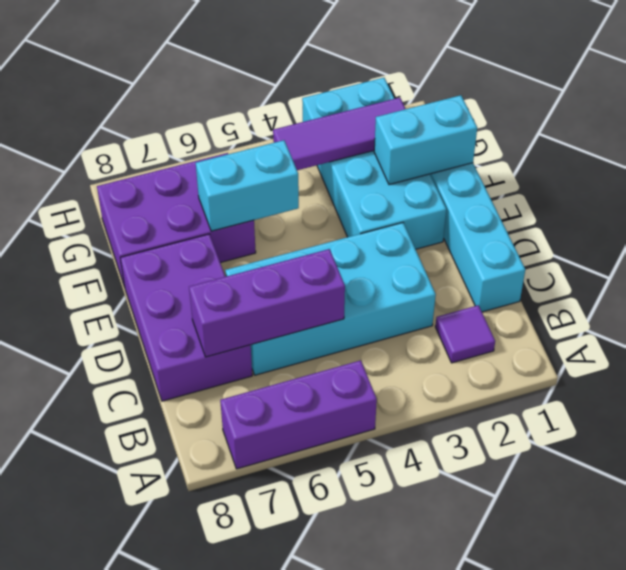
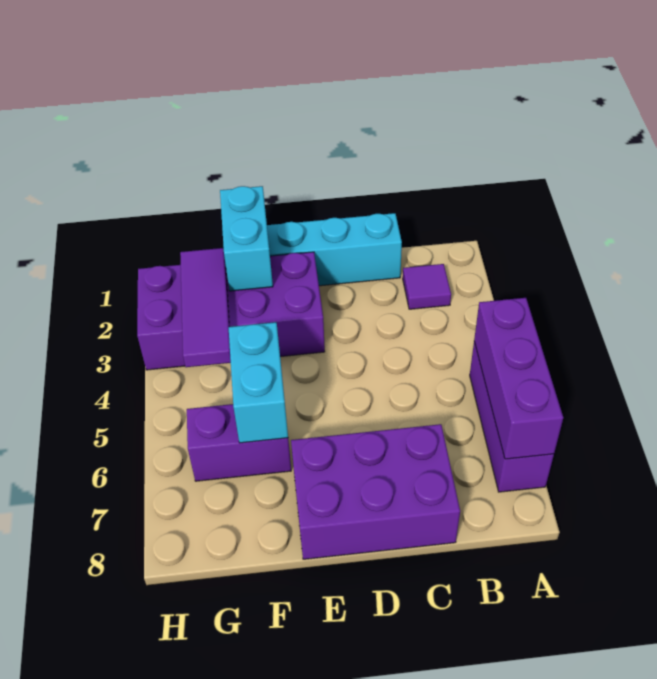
cyan brick C3:D6 level 1 -> none
purple brick C5:C7 level 2 -> purple brick A5:A7 level 2
cyan brick E2:H3 level 1 -> purple brick E2:H3 level 1
purple brick F6:G8 level 1 -> purple brick F6:G6 level 1

